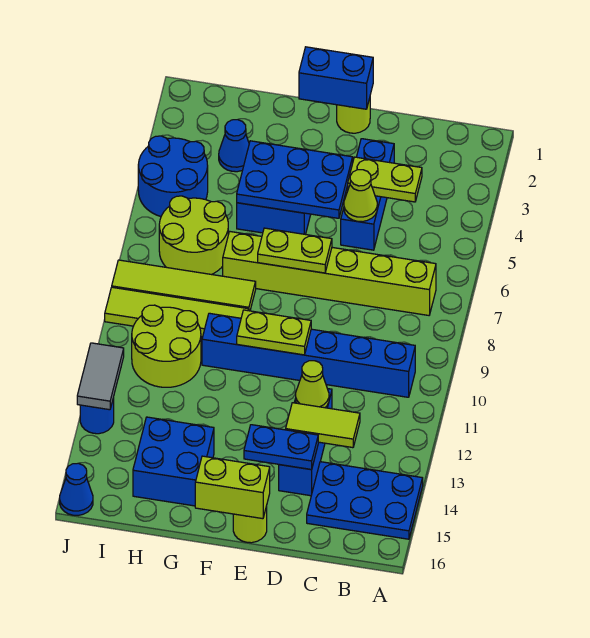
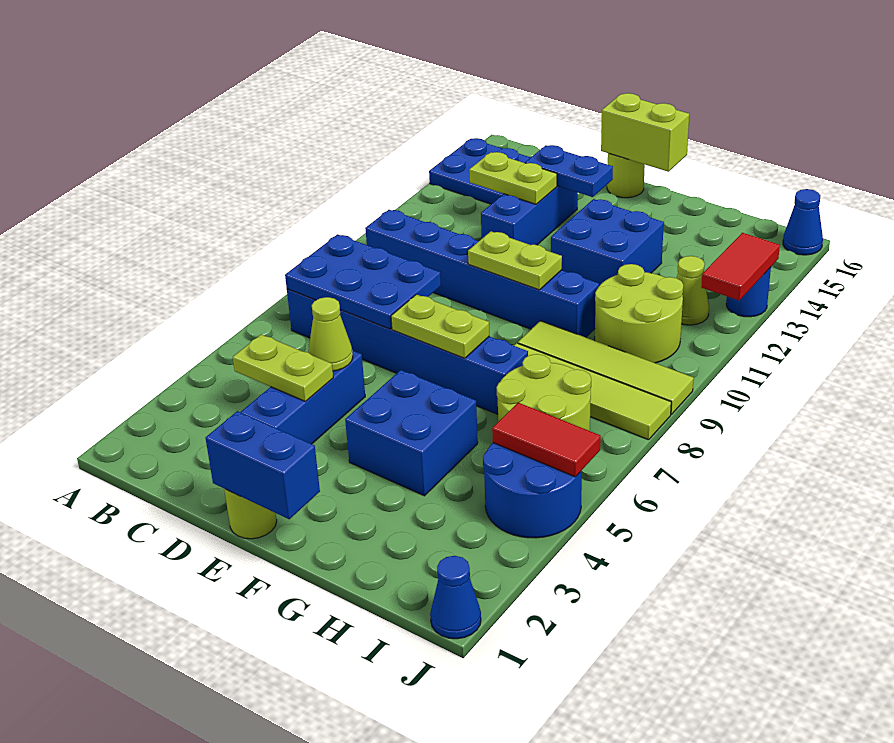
lime brick B7:G7 level 1 -> blue brick B7:G7 level 1
lime tile C13:D13 level 2 -> lime plate C13:D13 level 2
lime cone D12 level 2 -> lime cone I12 level 1
blue plate E4:G5 level 2 -> blue plate B7:D8 level 2
blue brick G14:H15 level 1 -> blue brick F12:G13 level 1
blue cone H3 level 1 -> blue cone J1 level 1
none -> red tile I5:J5 level 2
grey tile J12:J13 level 2 -> red tile J12:J13 level 2

